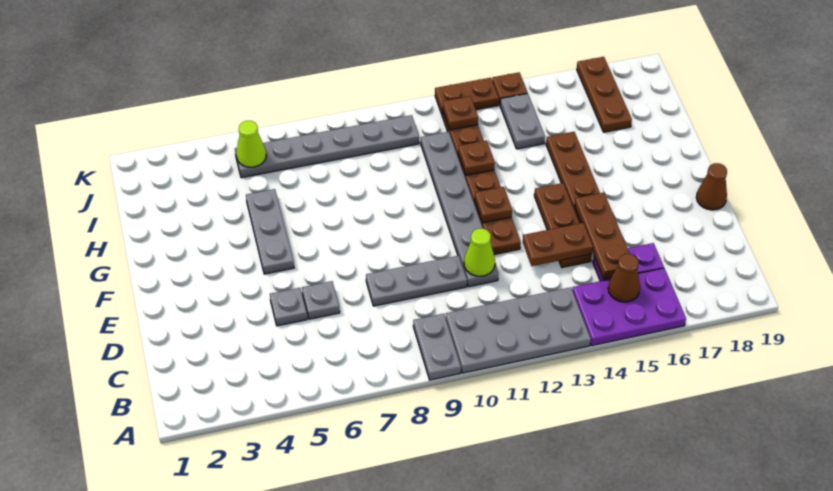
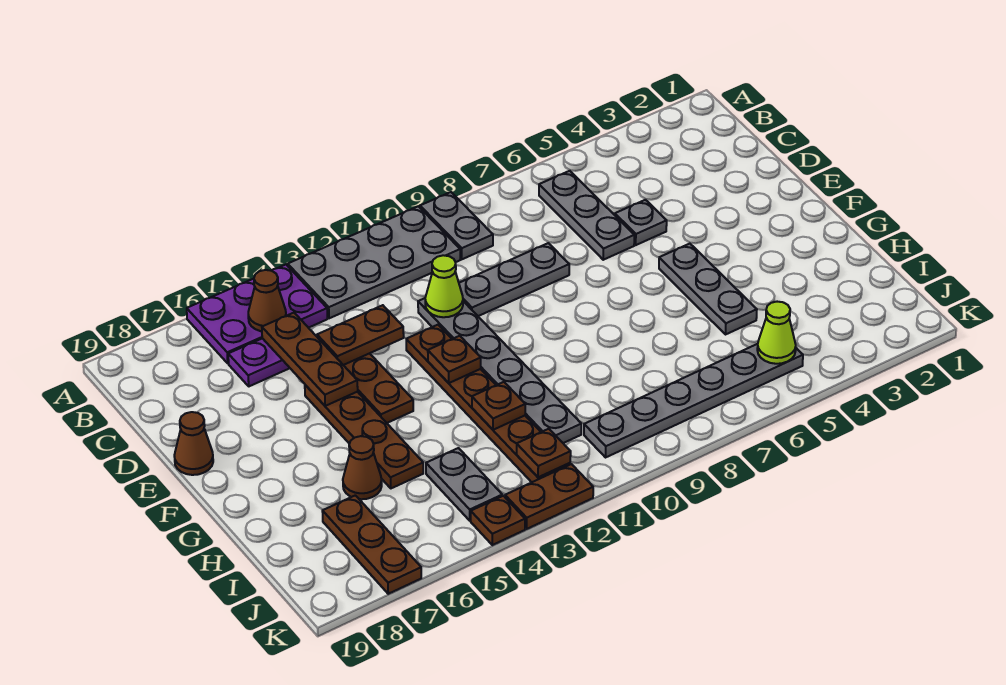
grey plate D6 level 1 -> grey plate B6:D6 level 1
none -> brown cone H16 level 1

